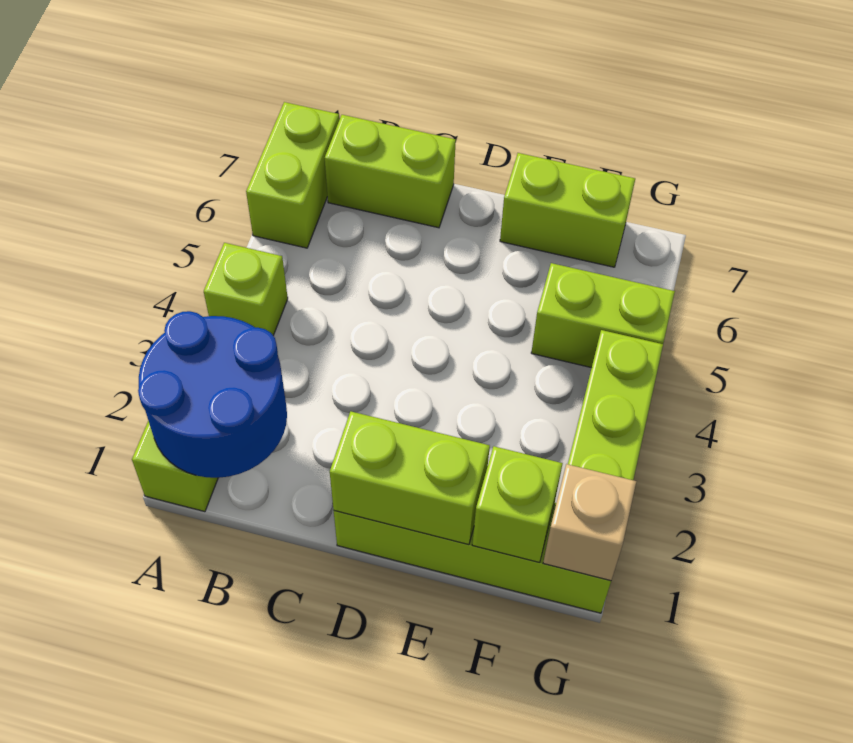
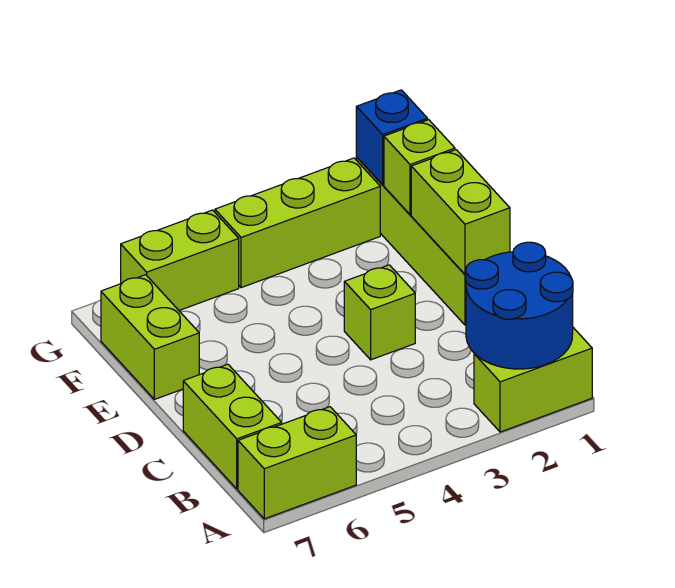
lime brick A4 level 1 -> lime brick D3 level 1
lime brick F5:G5 level 1 -> lime brick G5:G6 level 1
tan brick G1 level 2 -> blue brick G1 level 2

